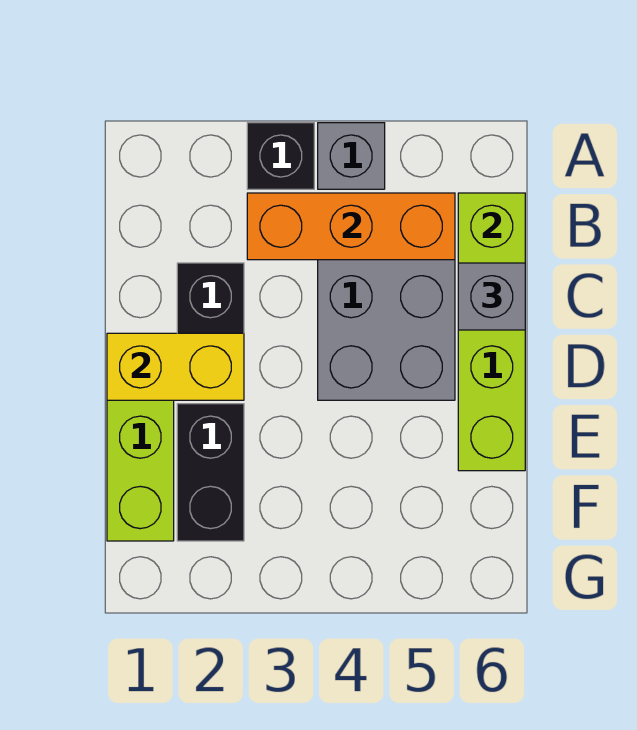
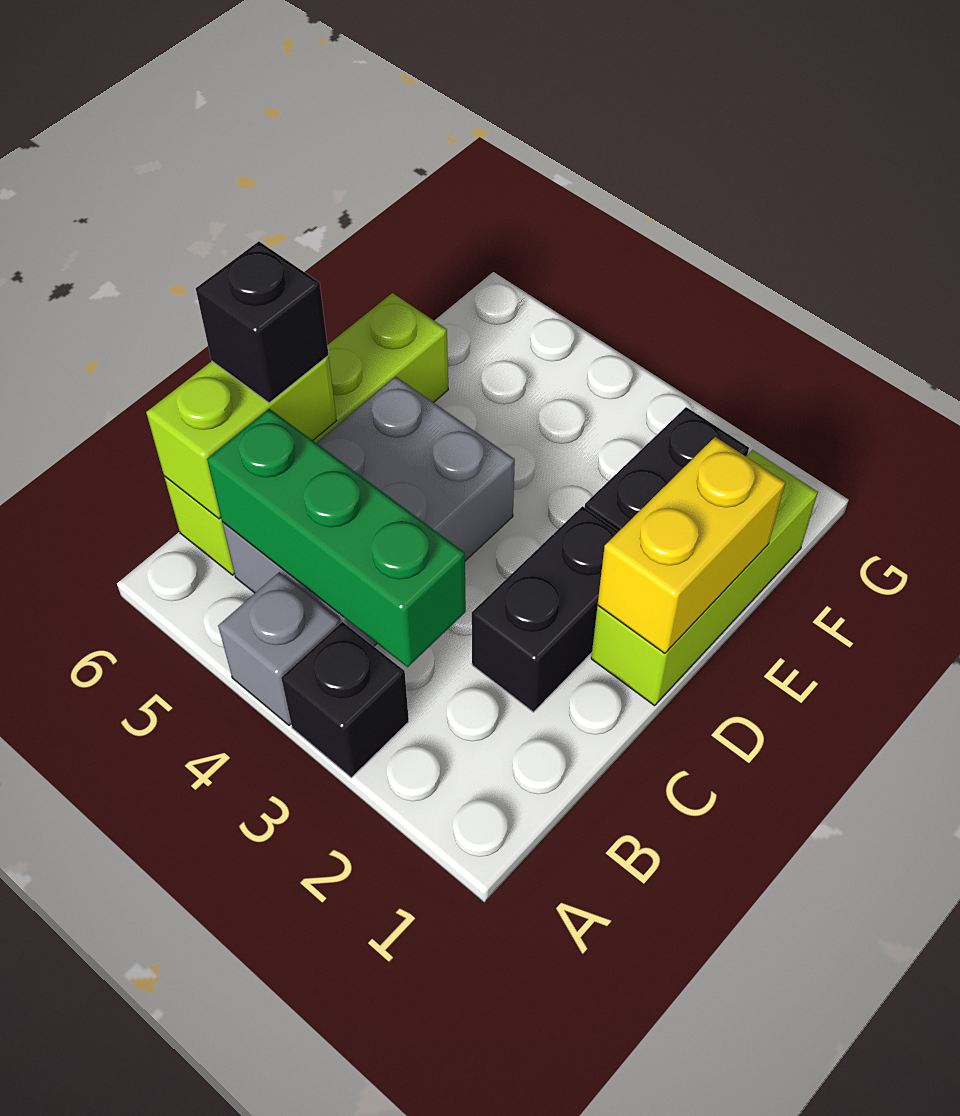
orange brick B3:B5 level 2 -> green brick B3:B5 level 2
grey brick C6 level 3 -> black brick C6 level 3
yellow brick D1:D2 level 2 -> yellow brick D1:E1 level 2

